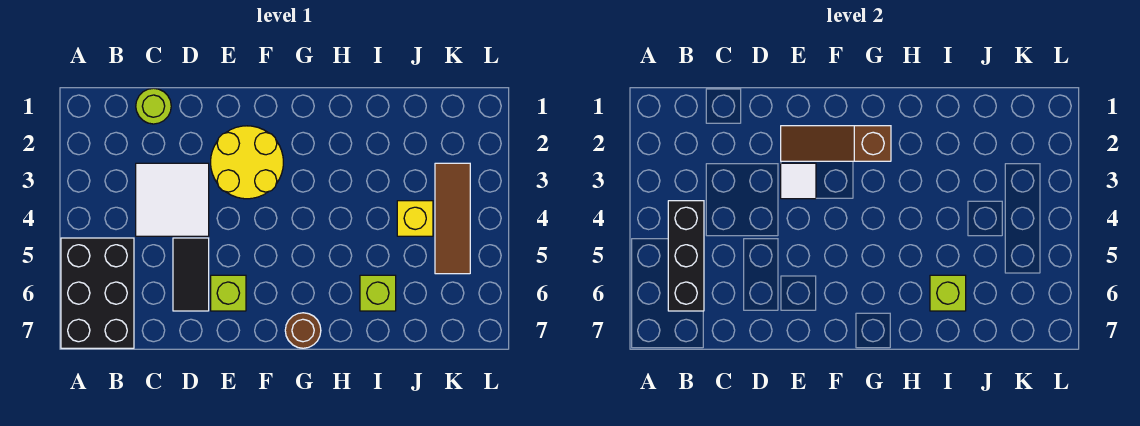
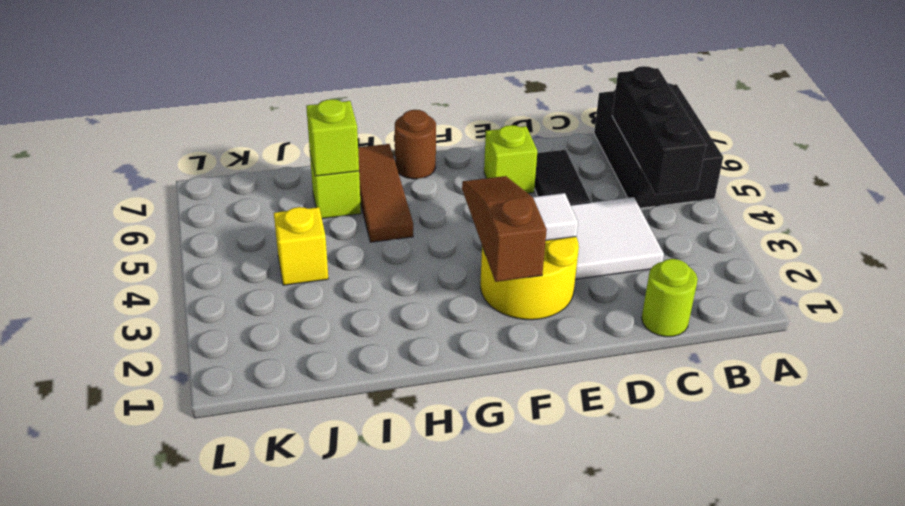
brown slope E2:G2 level 2 top G -> brown slope F2:F4 level 2 top 2
brown tile K3:K5 level 1 -> brown tile H5:H7 level 1

